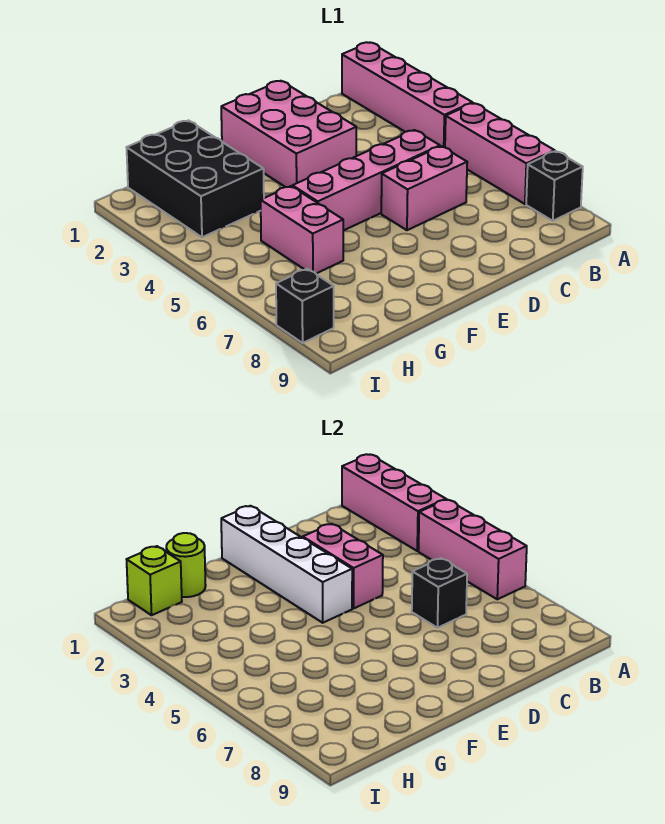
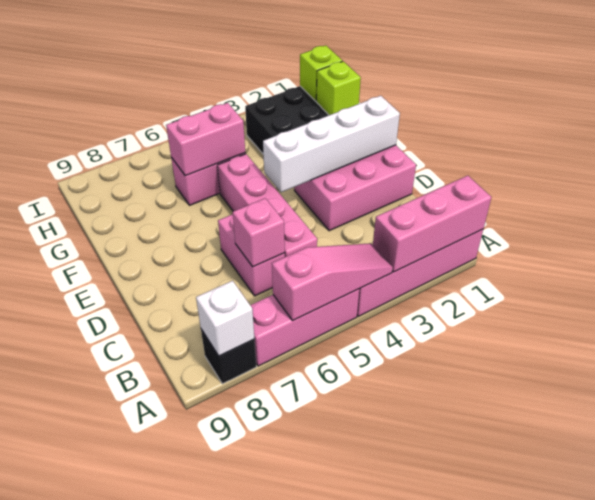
pink brick A4:A6 level 2 -> pink slope A4:A6 level 2 top 6
none -> white brick A8 level 2
black brick C6 level 2 -> pink brick C6 level 2
pink brick D3:D4 level 2 -> pink brick G5:G6 level 2
lime round brick G1 level 2 -> lime brick G1 level 2
black brick I8 level 1 -> none

